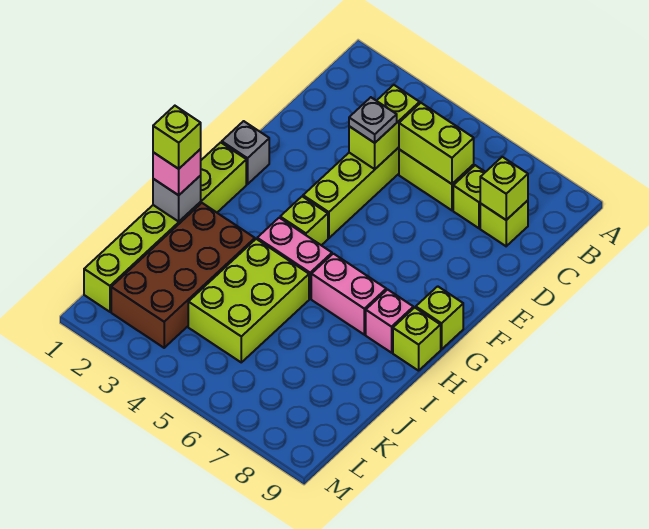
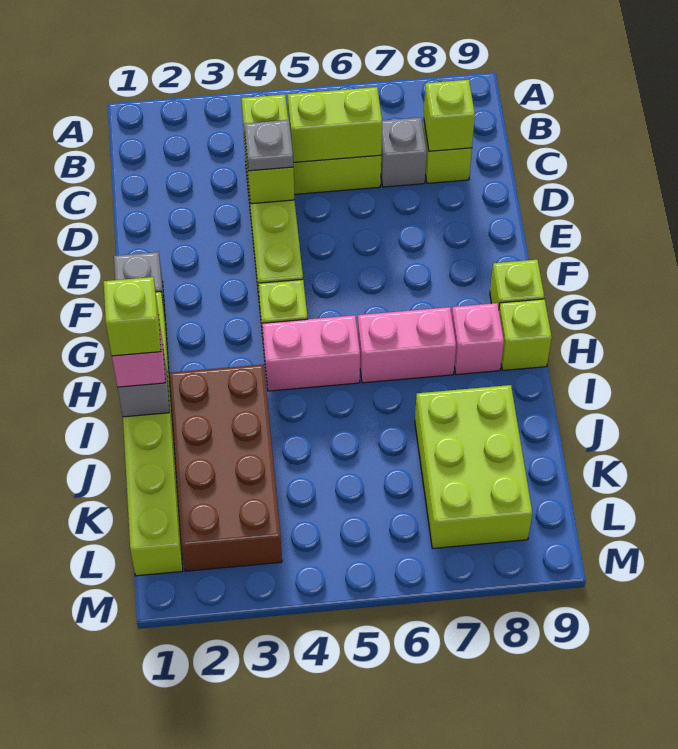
lime brick C7 level 1 -> grey brick C7 level 1
lime brick I4:K5 level 1 -> lime brick J7:L8 level 1

